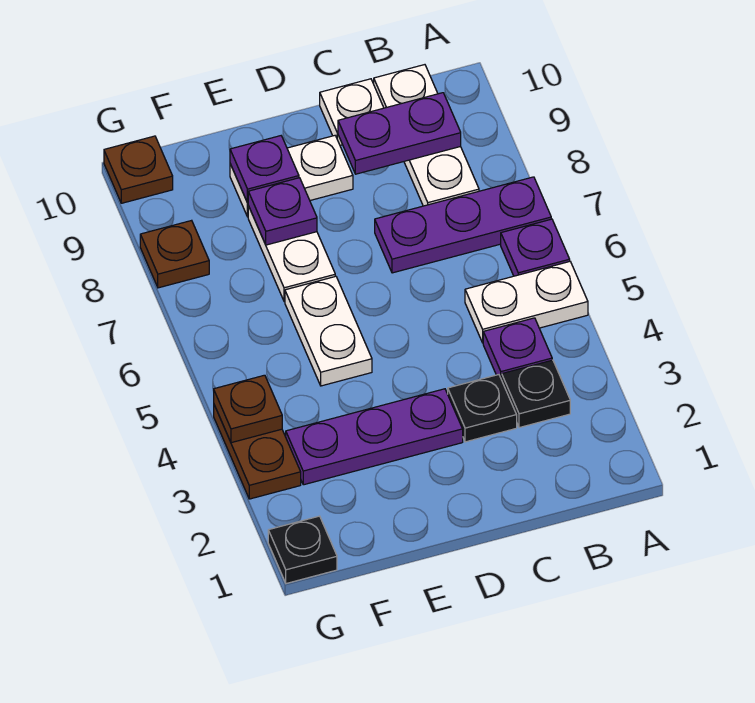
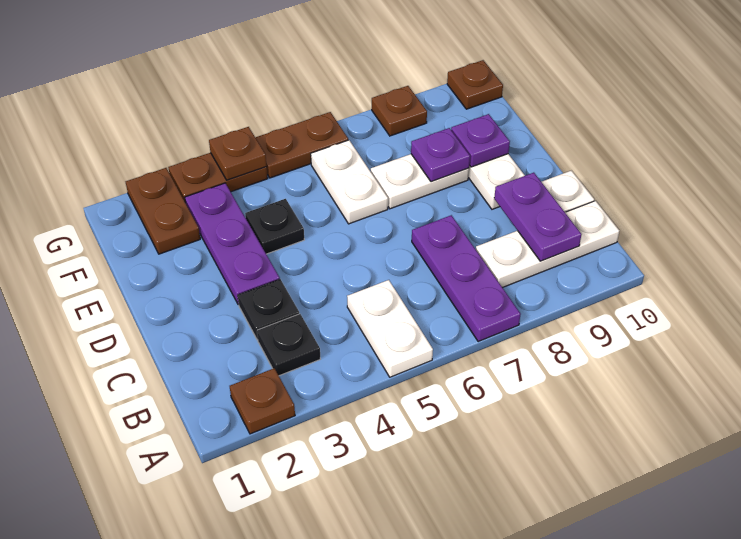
none -> brown plate A2 level 1
purple plate A6 level 1 -> none
purple plate B4 level 1 -> none
white plate E5:E6 level 1 -> white plate E6:F6 level 1
none -> brown plate F2:G2 level 1
black plate G1 level 1 -> black plate E4 level 1
none -> brown plate G5:G6 level 1

